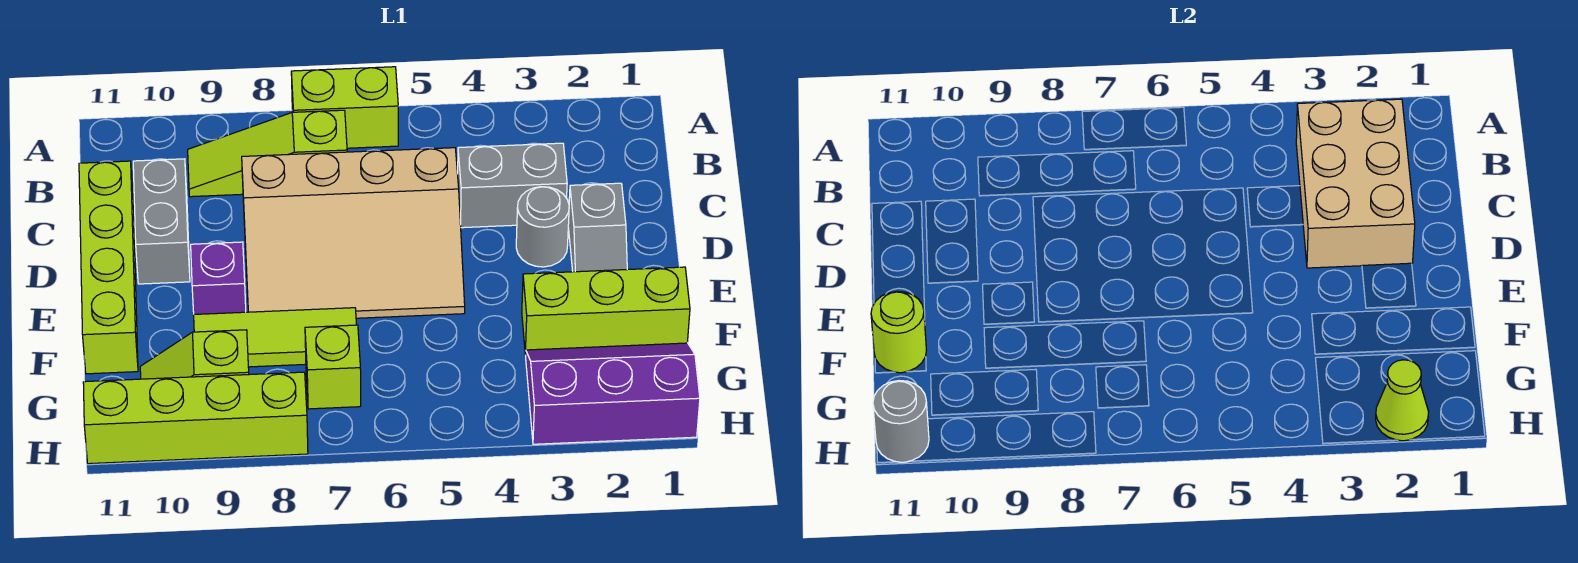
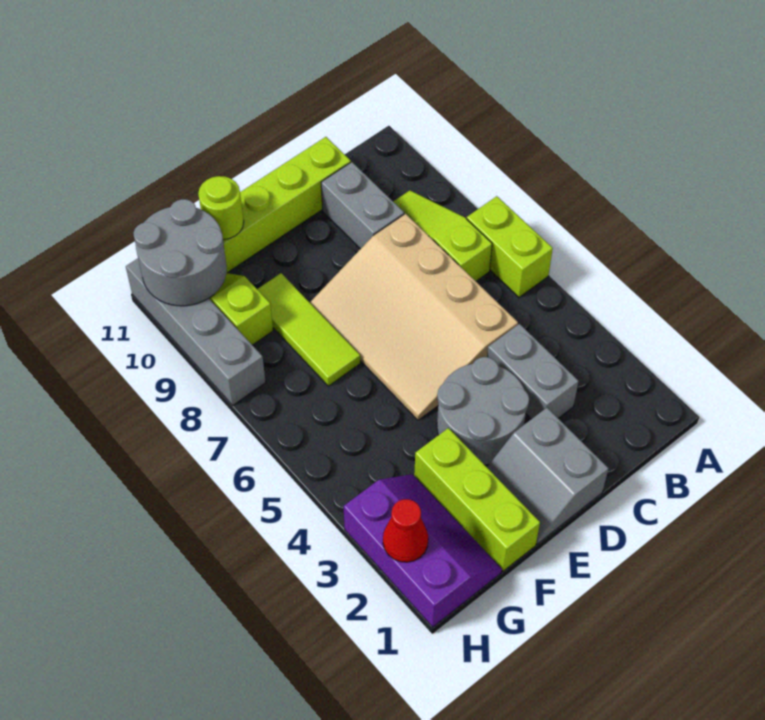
tan brick B2:D3 level 2 -> none
grey brick C10:D10 level 1 -> grey brick C9:C10 level 1
grey slope D2:E2 level 1 top D -> grey slope D1:E2 level 1 top D
grey round brick D3 level 1 -> grey round brick D3:E4 level 1
purple brick E9 level 1 -> none
lime brick G7 level 1 -> none
lime cone H2 level 2 -> red cone H2 level 2
lime brick H8:H11 level 1 -> grey brick H8:H11 level 1
grey round brick H11 level 2 -> grey round brick G10:H11 level 2

